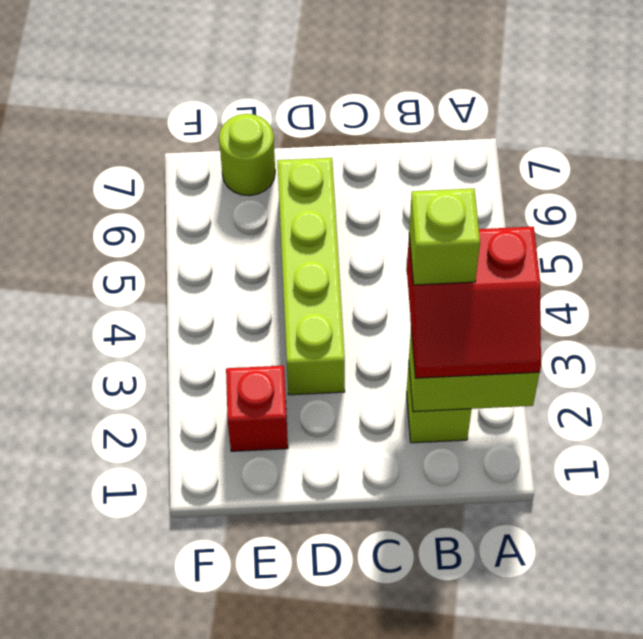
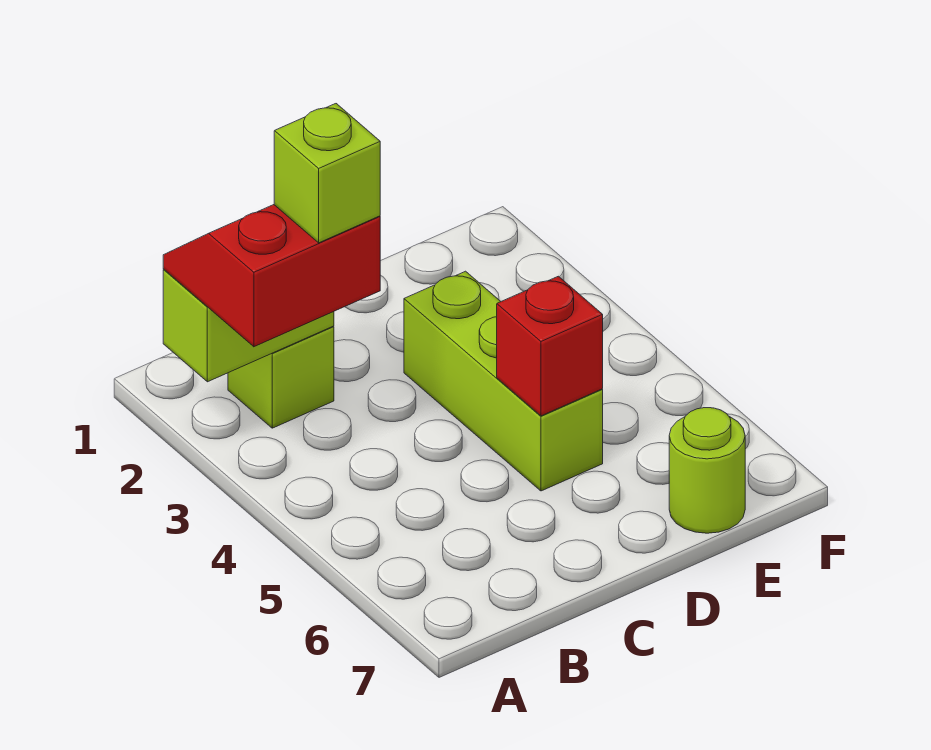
lime brick D3:D6 level 1 -> lime brick D3:D5 level 1
red brick E2 level 1 -> red brick D5 level 2

